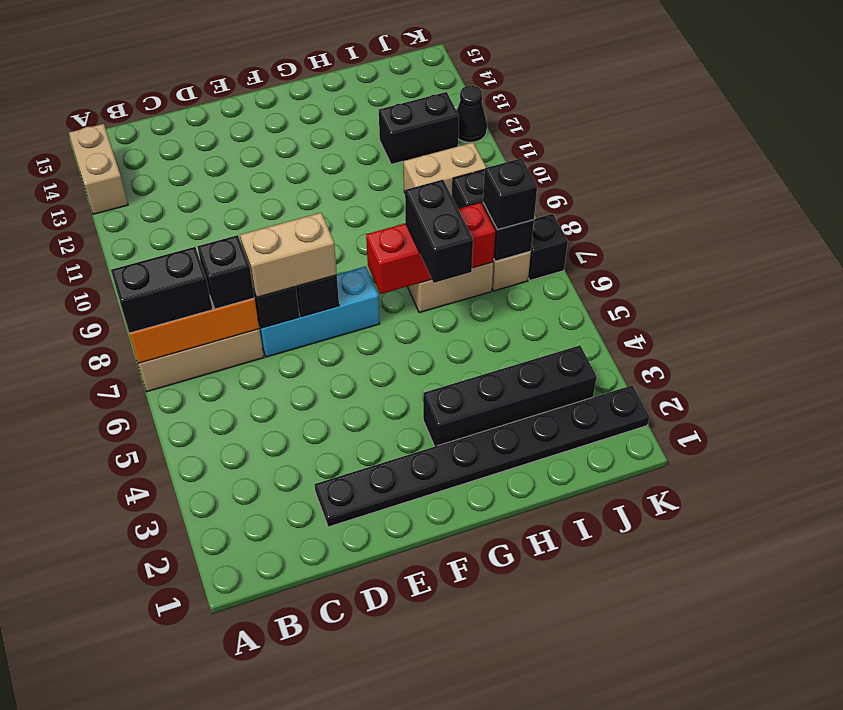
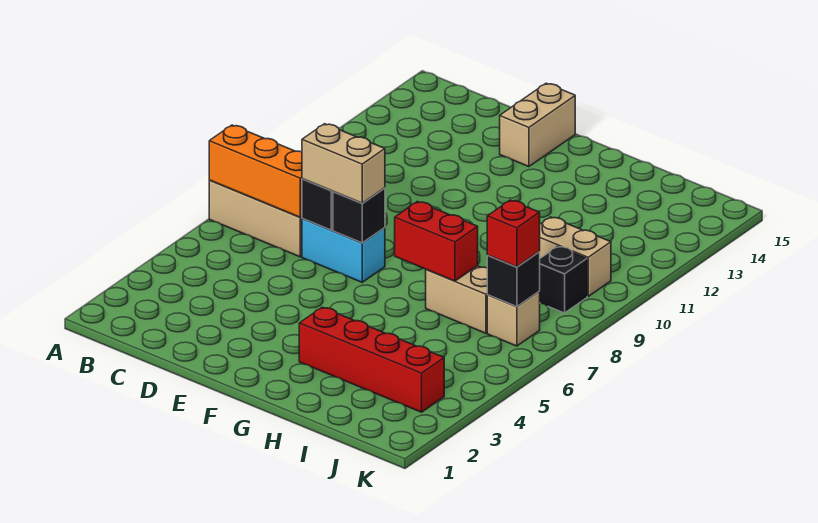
black brick A7:B7 level 3 -> none
tan brick A13:A14 level 1 -> tan brick E14:E15 level 1
black brick C7 level 3 -> none
black plate D2:K2 level 1 -> none
cyan brick D7:F7 level 1 -> cyan brick D7:E7 level 1
black brick G3:J3 level 1 -> red brick G3:J3 level 1
red brick G7:I7 level 2 -> red brick G7:H7 level 2
black brick H6:H7 level 3 -> none
black brick I12:J12 level 1 -> none
black brick J7 level 3 -> red brick J7 level 3
black brick K7 level 1 -> none
black cone K12 level 1 -> none

